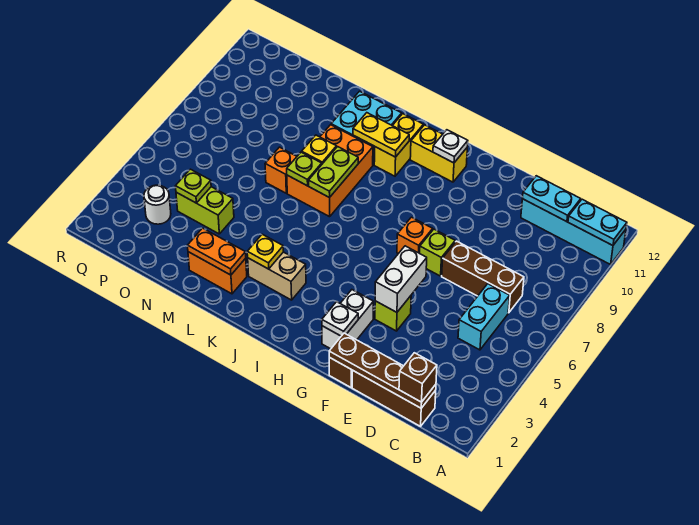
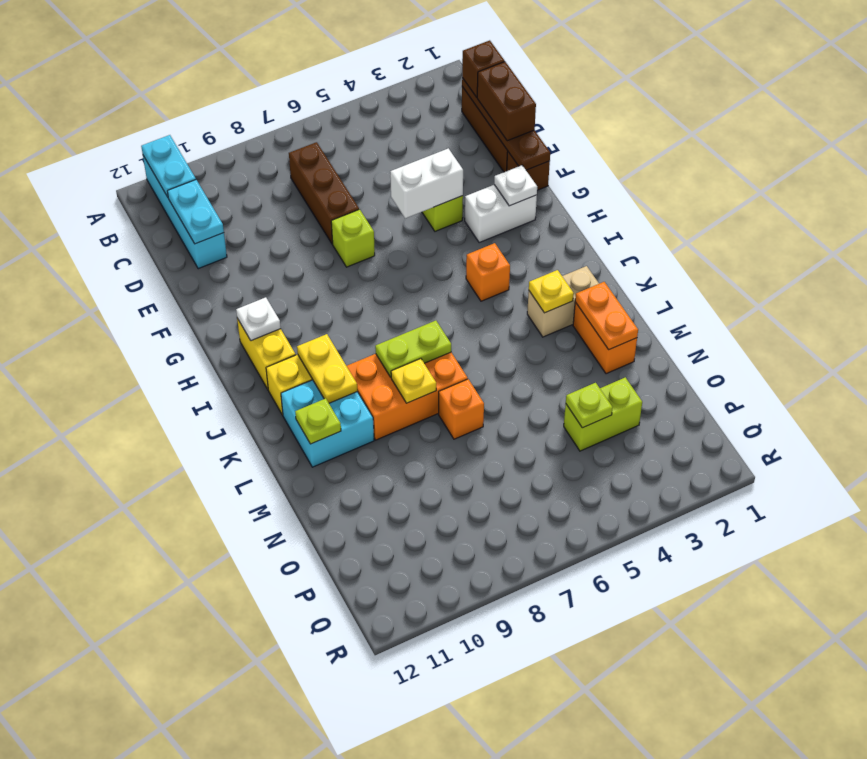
cyan brick C5:C6 level 1 -> none
none -> brown brick D1:E1 level 3
orange brick G7 level 1 -> orange brick I4 level 1
tan brick J3:K3 level 1 -> tan brick K2:K3 level 1
lime plate L7 level 2 -> lime plate L11 level 2
lime brick N4:O4 level 1 -> lime brick O3:O4 level 1
white round brick P3 level 1 -> none

